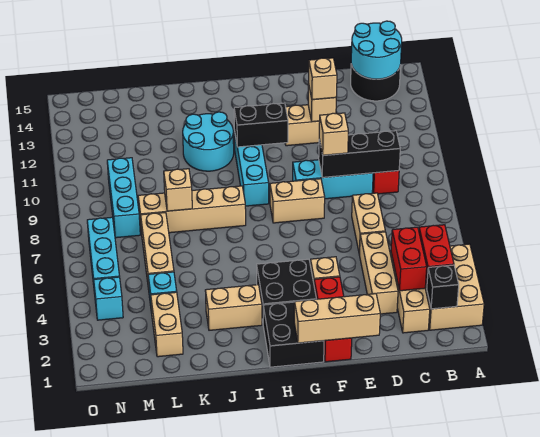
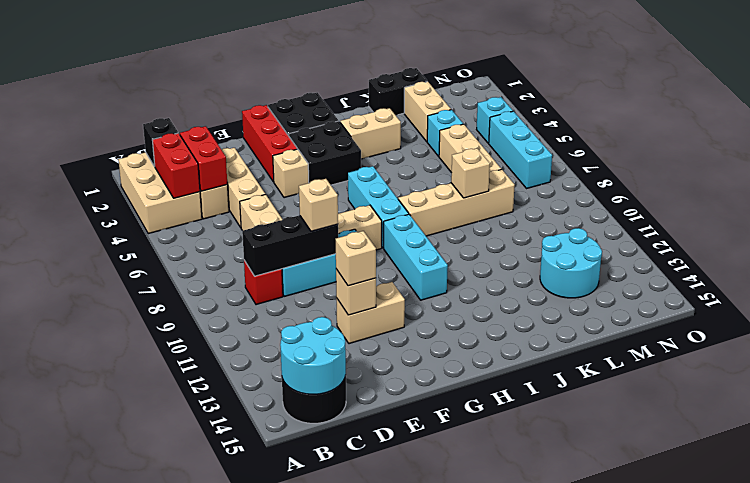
tan brick E1:G1 level 2 -> none
black brick G11:H11 level 2 -> black brick K1:L1 level 1
cyan round brick I11:J12 level 1 -> cyan round brick L12:M13 level 1
cyan brick M8:M10 level 1 -> cyan brick H6:H8 level 1

